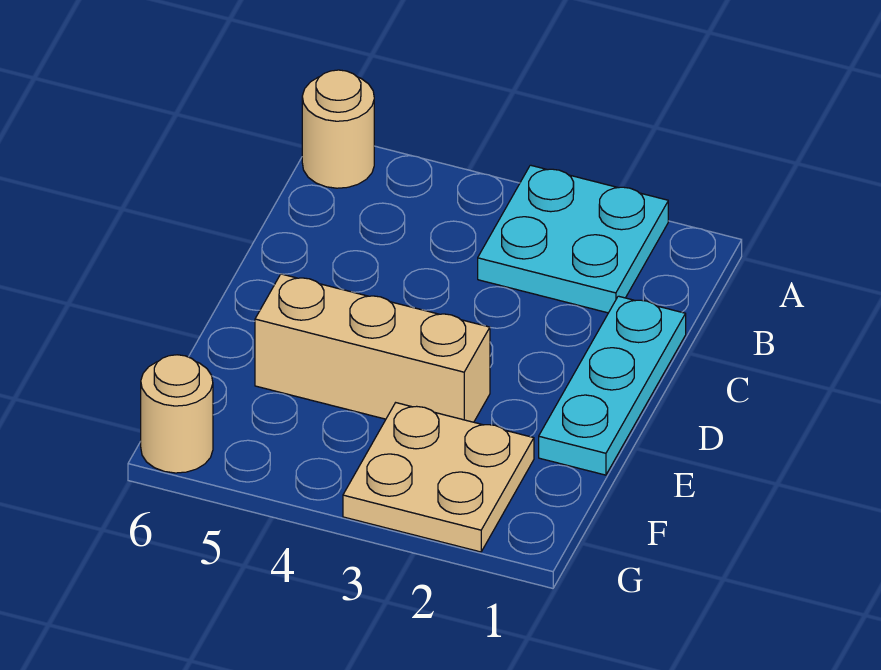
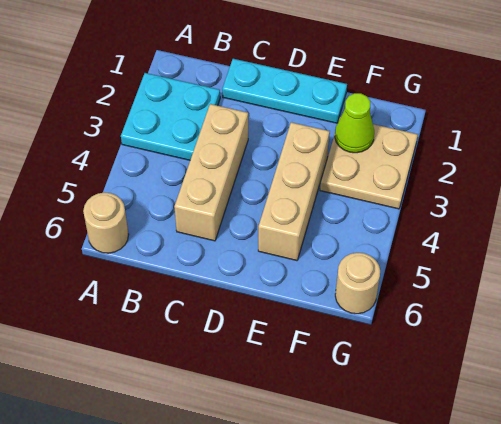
none -> tan brick C3:C5 level 1
none -> lime cone F2 level 2

